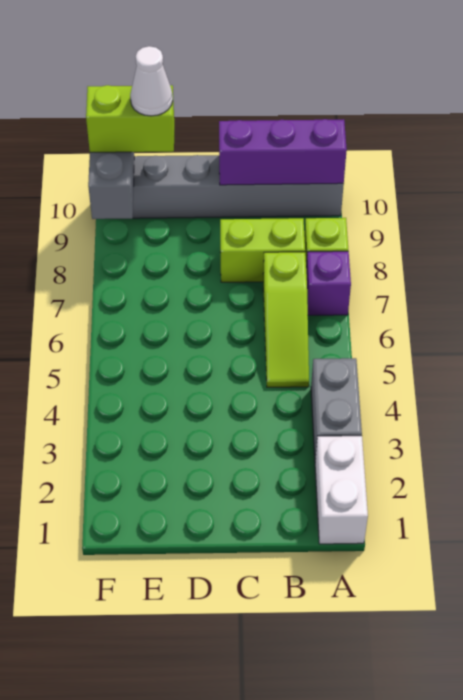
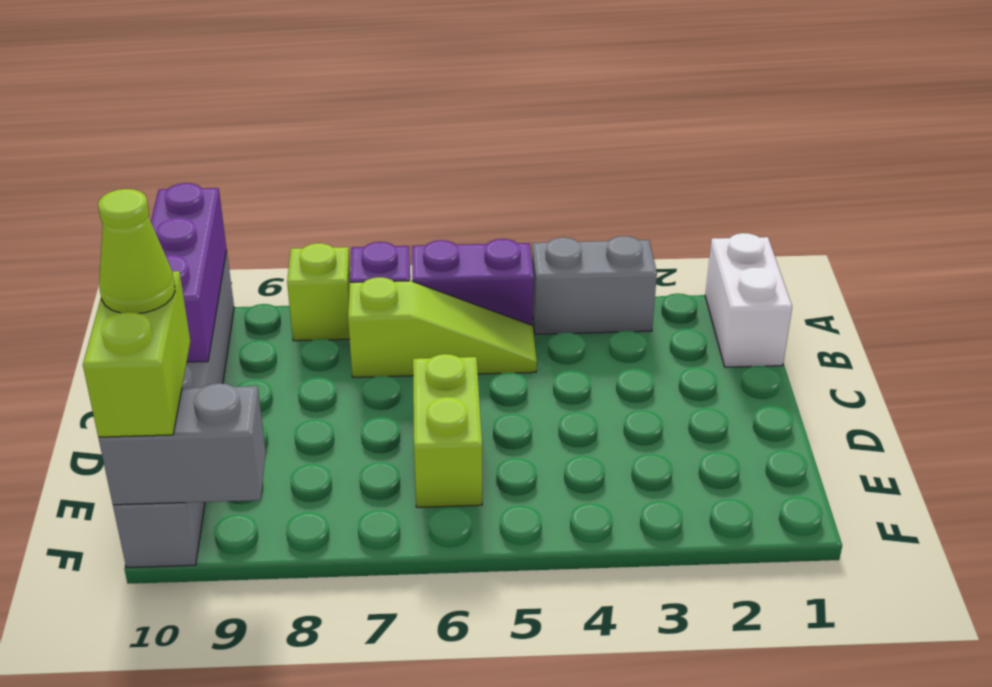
white brick A1:A2 level 1 -> white brick A1:B1 level 1
none -> purple brick A5:A6 level 1
lime brick B8:C8 level 1 -> lime brick D6:E6 level 1
white cone E10 level 4 -> lime cone E10 level 4

